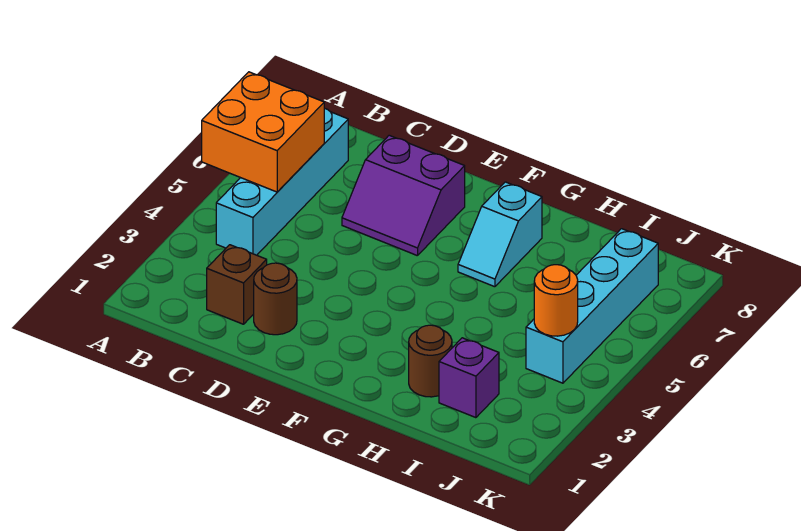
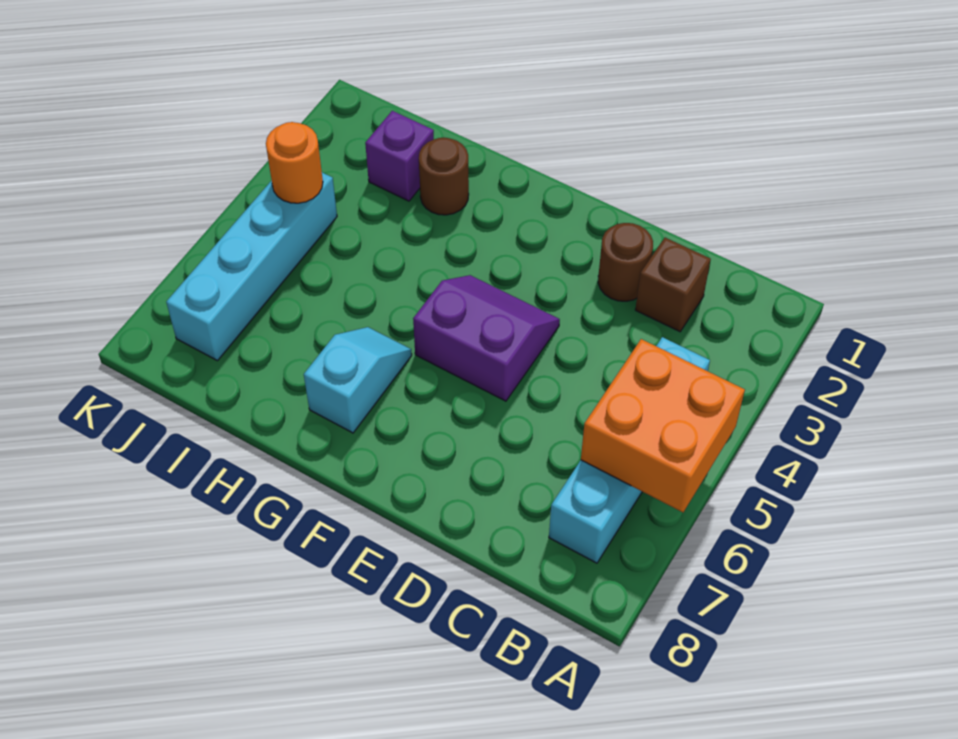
purple slope D6:E7 level 1 top 7 -> purple slope E4:F5 level 1 top 5

